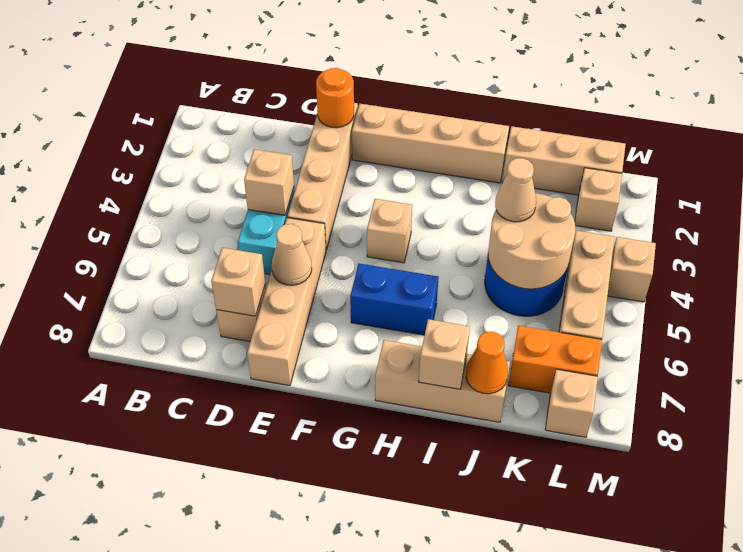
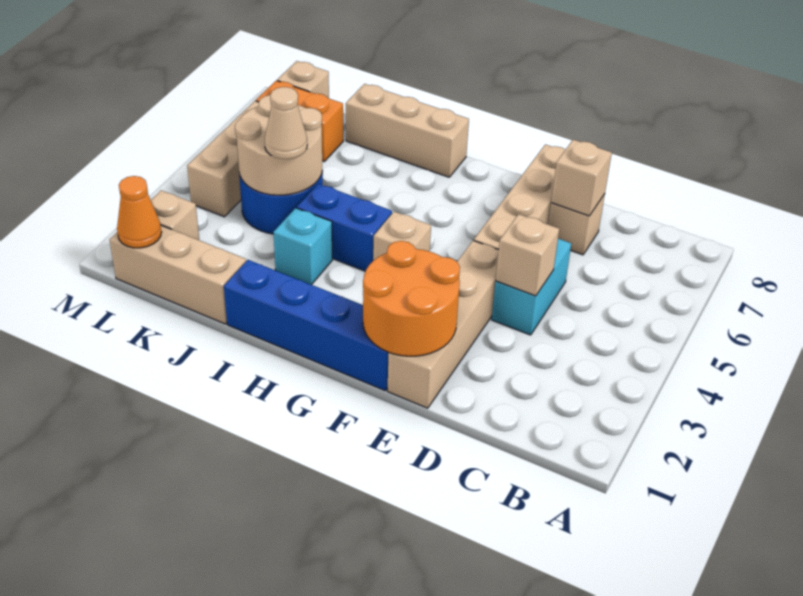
orange round brick E1 level 2 -> orange round brick E1:F2 level 2
tan cone E6 level 2 -> none
tan brick F1:I1 level 1 -> blue brick F1:I1 level 1
blue brick G6:H6 level 1 -> blue brick H4:I4 level 1
none -> cyan brick I3 level 1
tan brick I8 level 2 -> none
orange cone J8 level 2 -> orange cone L1 level 2
tan brick M4 level 1 -> none

